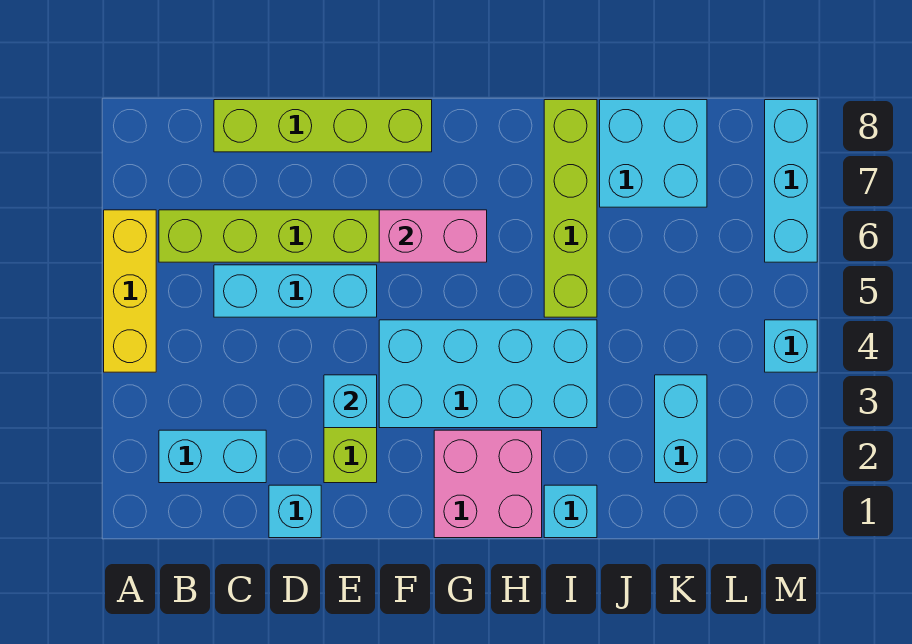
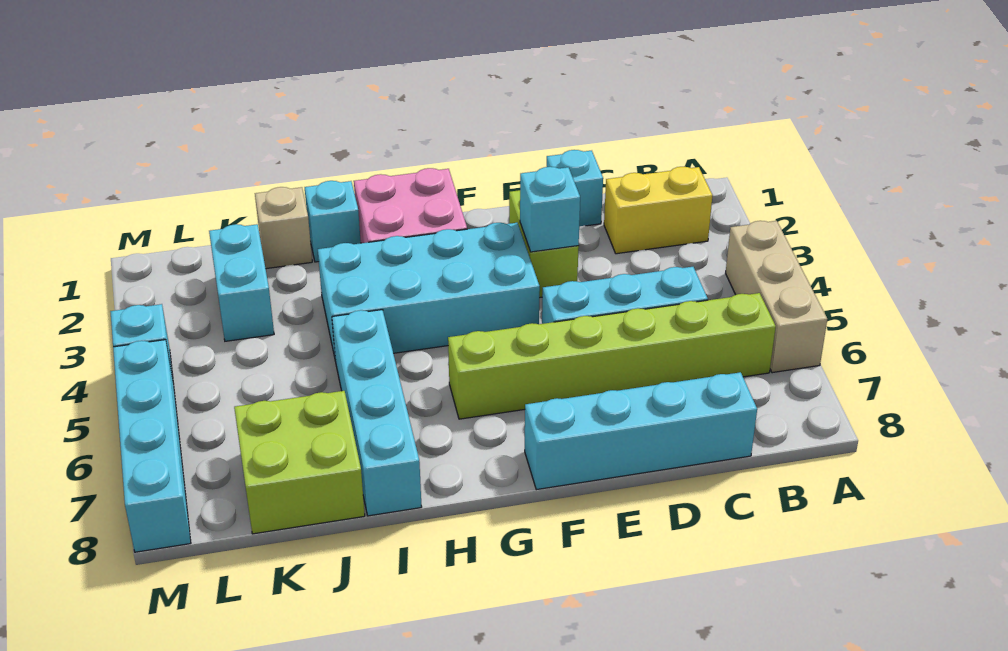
yellow brick A4:A6 level 1 -> tan brick A4:A6 level 1
cyan brick B2:C2 level 1 -> yellow brick B2:C2 level 1
lime brick C8:F8 level 1 -> cyan brick C8:F8 level 1
pink brick F6:G6 level 2 -> none
lime brick I5:I8 level 1 -> cyan brick I5:I8 level 1
none -> tan brick J1 level 1
cyan brick J7:K8 level 1 -> lime brick J7:K8 level 1
cyan brick M6:M8 level 1 -> cyan brick M5:M8 level 1

